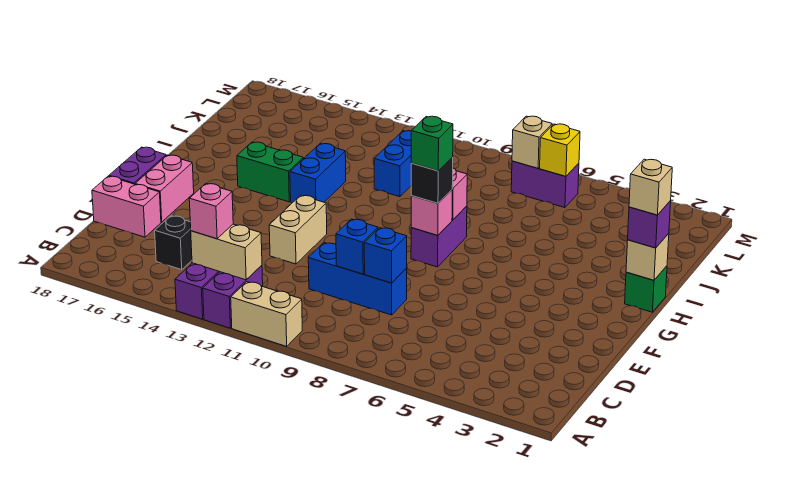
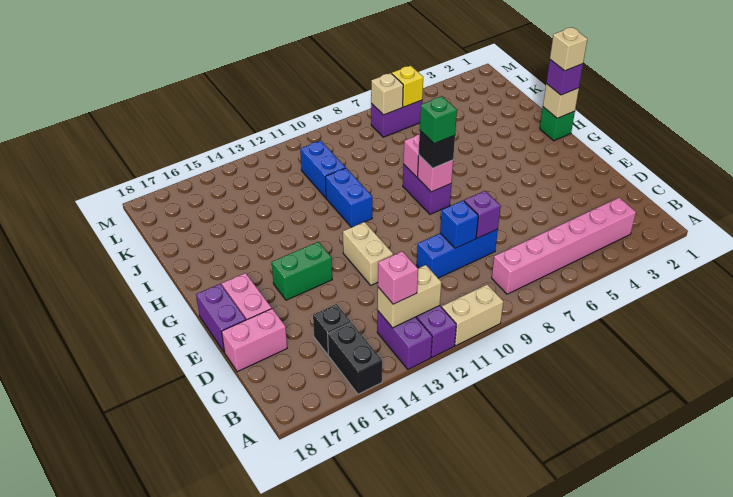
none -> black brick A15:B15 level 1
none -> pink brick B3:B8 level 1
blue brick D8 level 2 -> purple brick D8 level 2
blue brick H13:I13 level 1 -> blue brick H11:I11 level 1
green brick H14:H15 level 1 -> green brick F14:F15 level 1

